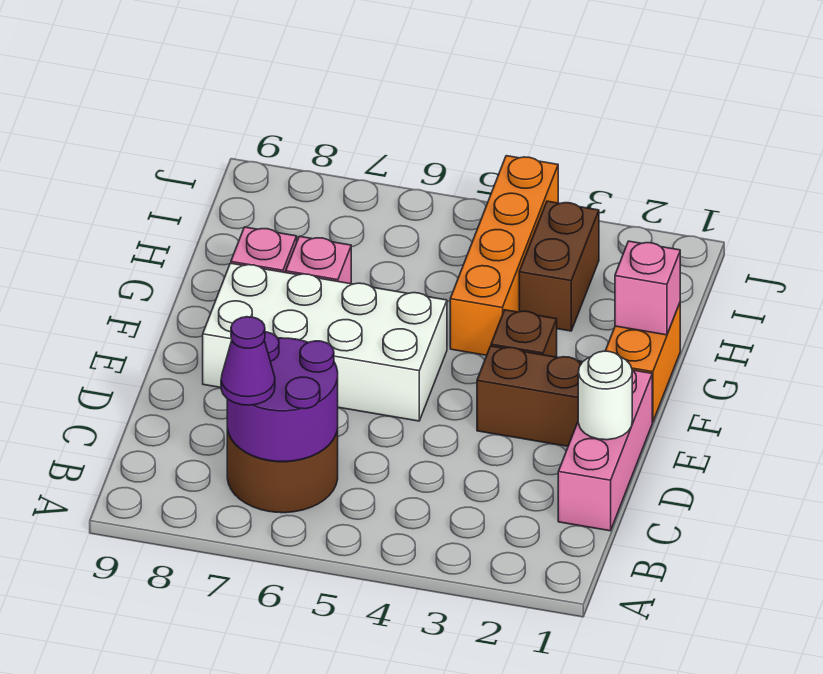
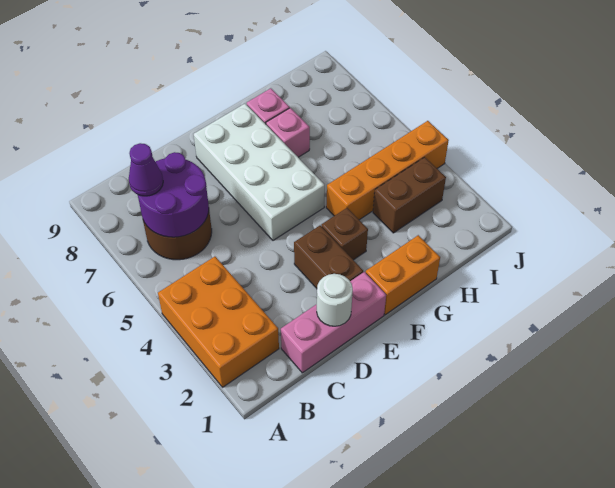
none -> orange brick A2:B4 level 1
pink brick G1 level 2 -> none

